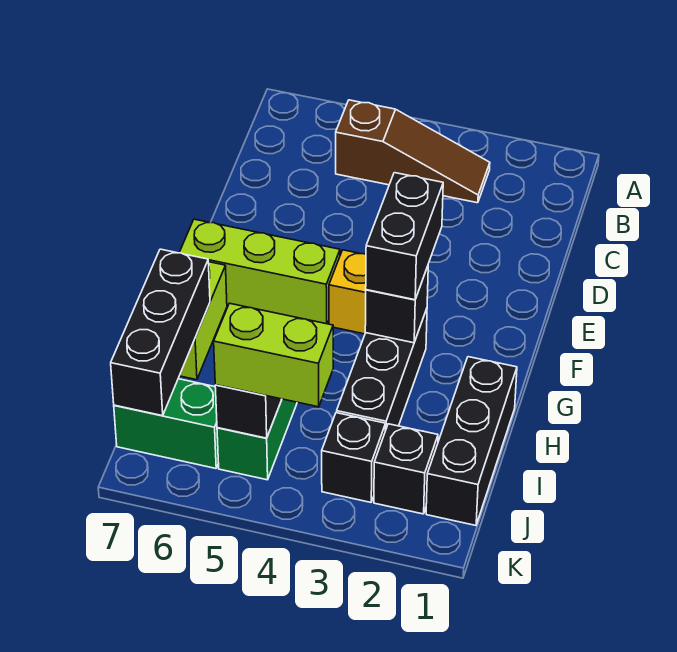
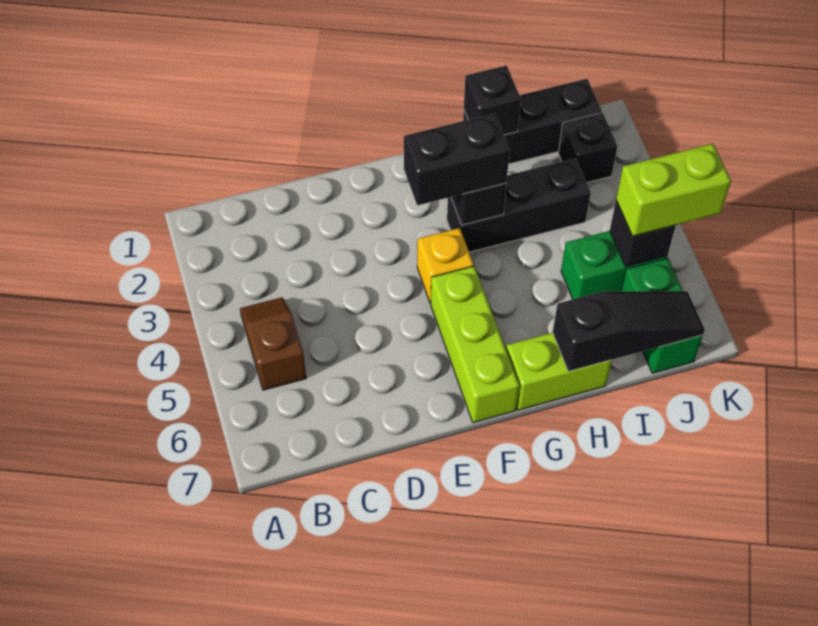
brown slope B3:B5 level 1 top 5 -> brown slope B4:B5 level 1 top 5
black brick H7:J7 level 2 -> black slope H7:J7 level 2 top H
black brick J3 level 1 -> black brick H1 level 2
lime brick J4:J5 level 3 -> lime brick J5:K5 level 3

